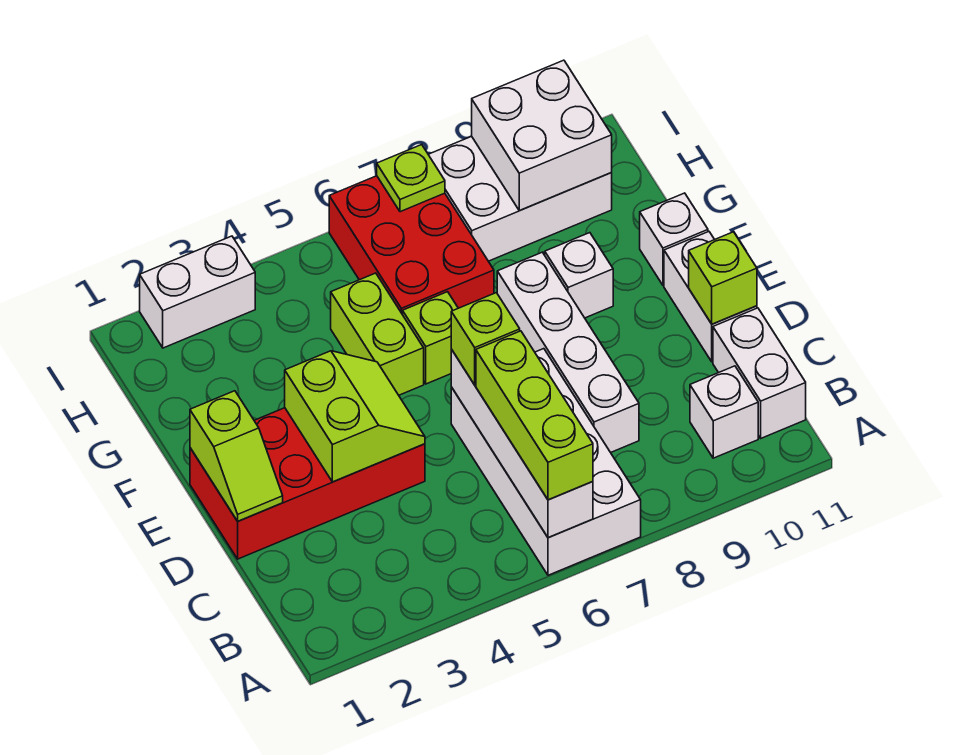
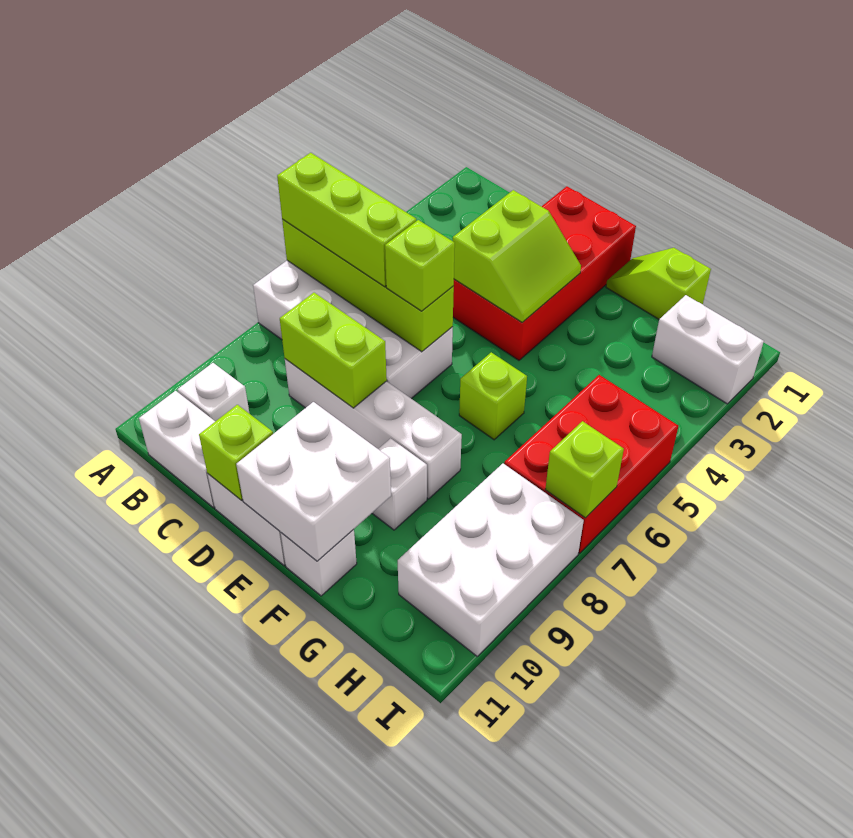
white brick A6:D6 level 2 -> lime brick A6:D6 level 2
lime slope D1:E1 level 2 top E -> lime slope F1:G1 level 1 top G
lime slope D3:E4 level 2 top 3 -> lime slope D3:E4 level 2 top D
lime brick F5:G5 level 1 -> lime brick C8:D8 level 2
red brick G6:I7 level 1 -> red brick H5:I7 level 1
white brick H9:I10 level 2 -> white brick E10:F11 level 2
white brick I2:I3 level 1 -> white brick H2:I2 level 1
lime plate I7 level 2 -> lime brick I7 level 2

